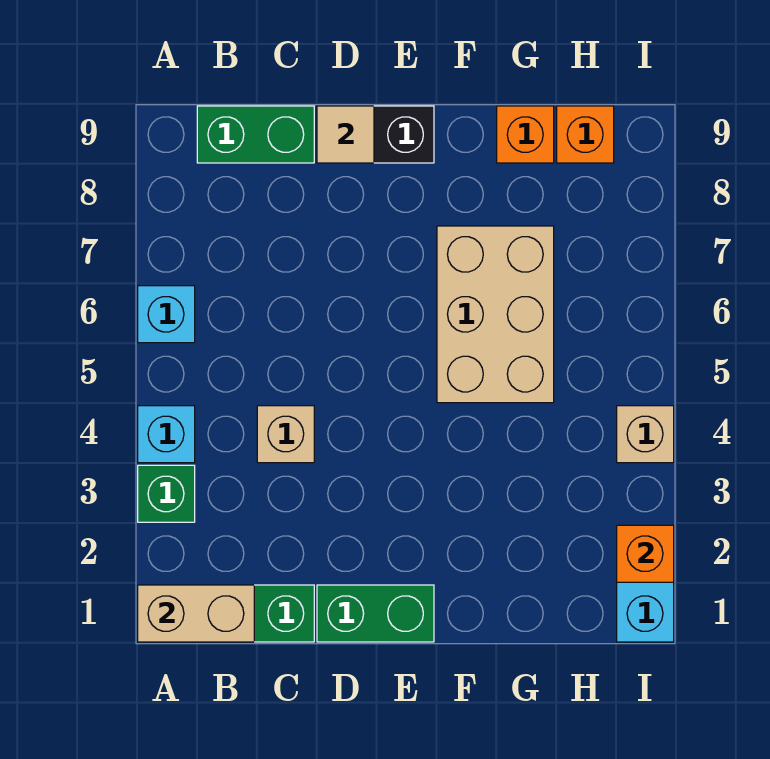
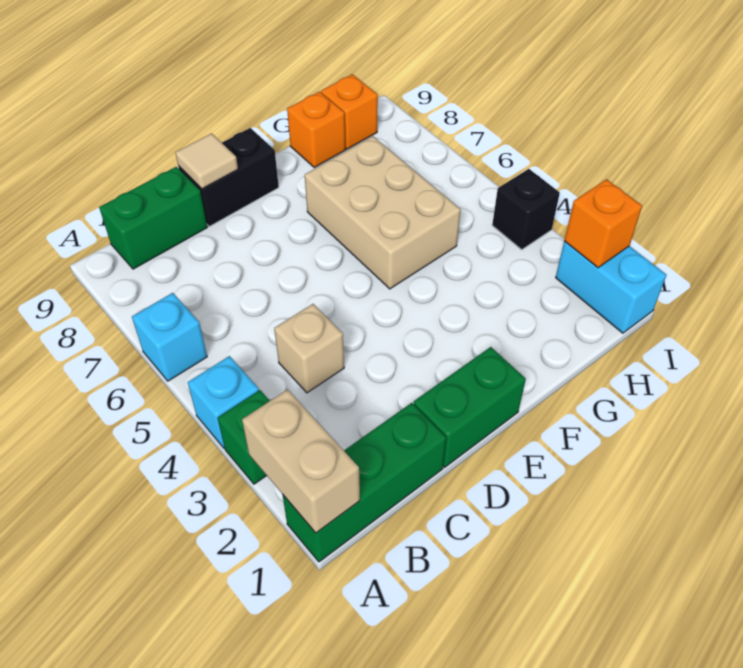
tan brick A1:B1 level 2 -> tan brick A1:A2 level 2
tan brick I4 level 1 -> black brick I4 level 1

